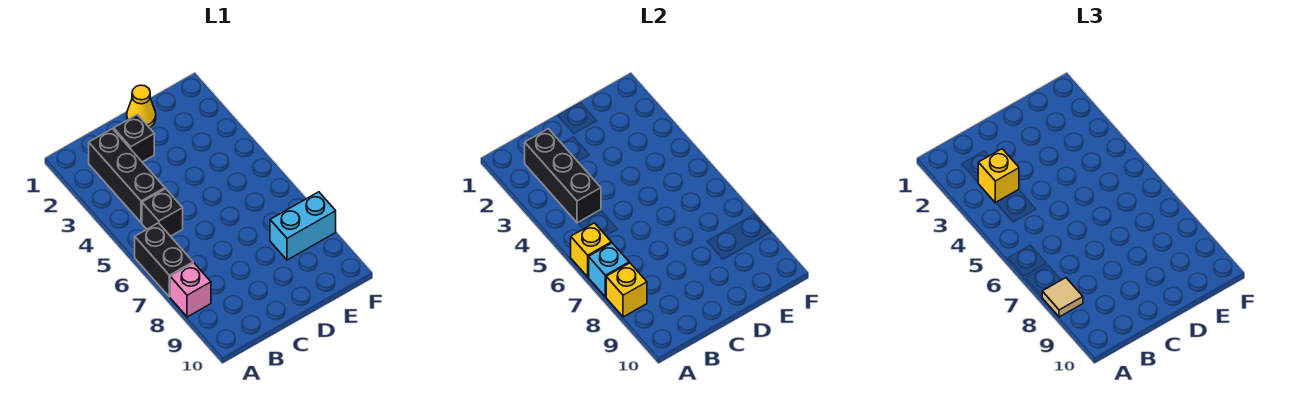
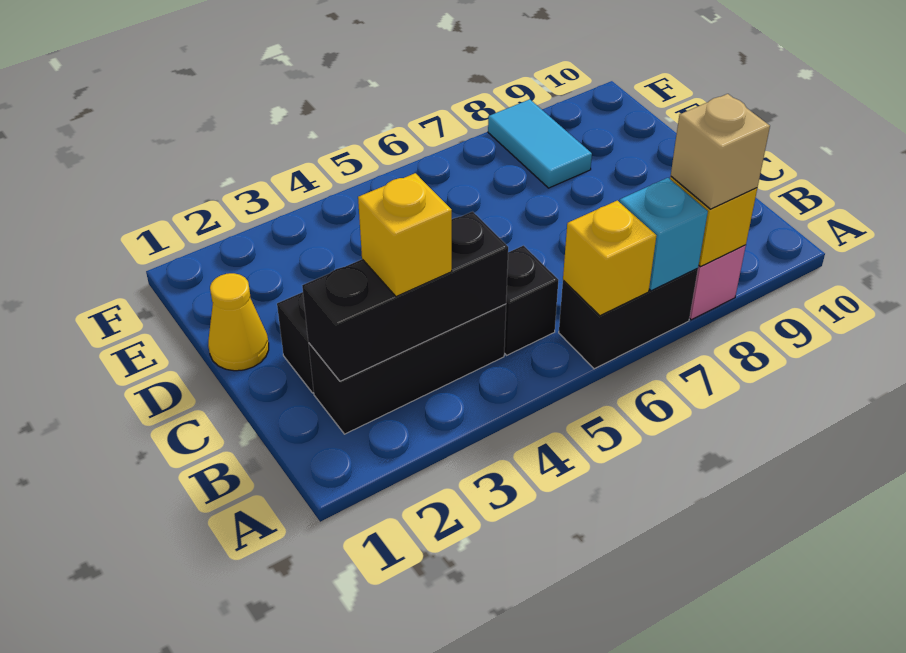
tan tile A8 level 3 -> tan brick A8 level 3
cyan brick E8:F8 level 1 -> cyan tile E8:F8 level 1

